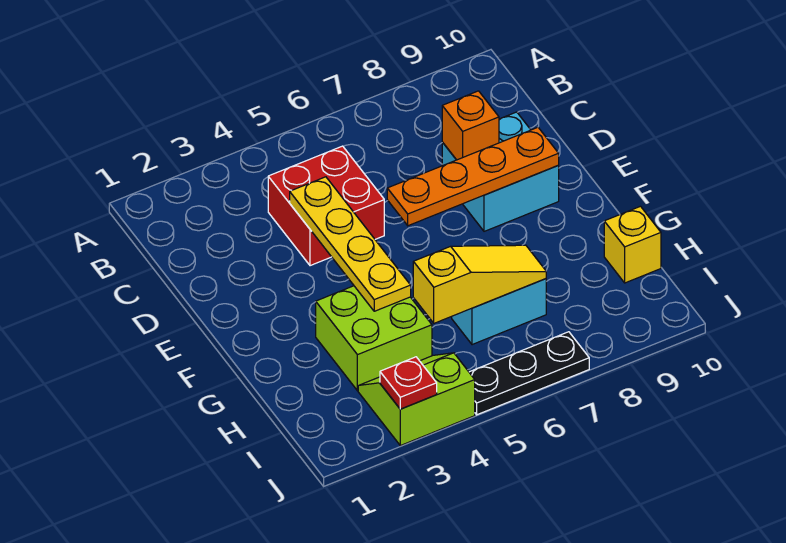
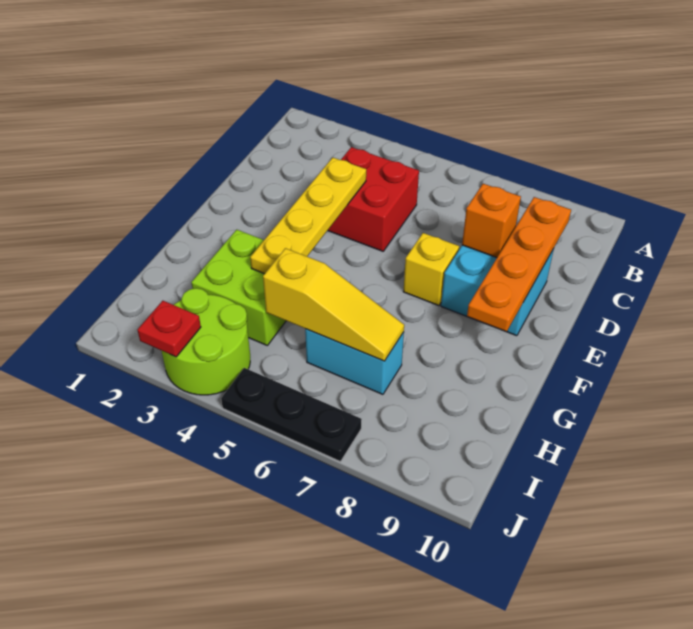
orange plate E6:E9 level 2 -> orange plate C9:F9 level 2
yellow brick H10 level 1 -> yellow brick E7 level 1
lime slope I3:J4 level 1 top J -> lime round brick I3:J4 level 1

